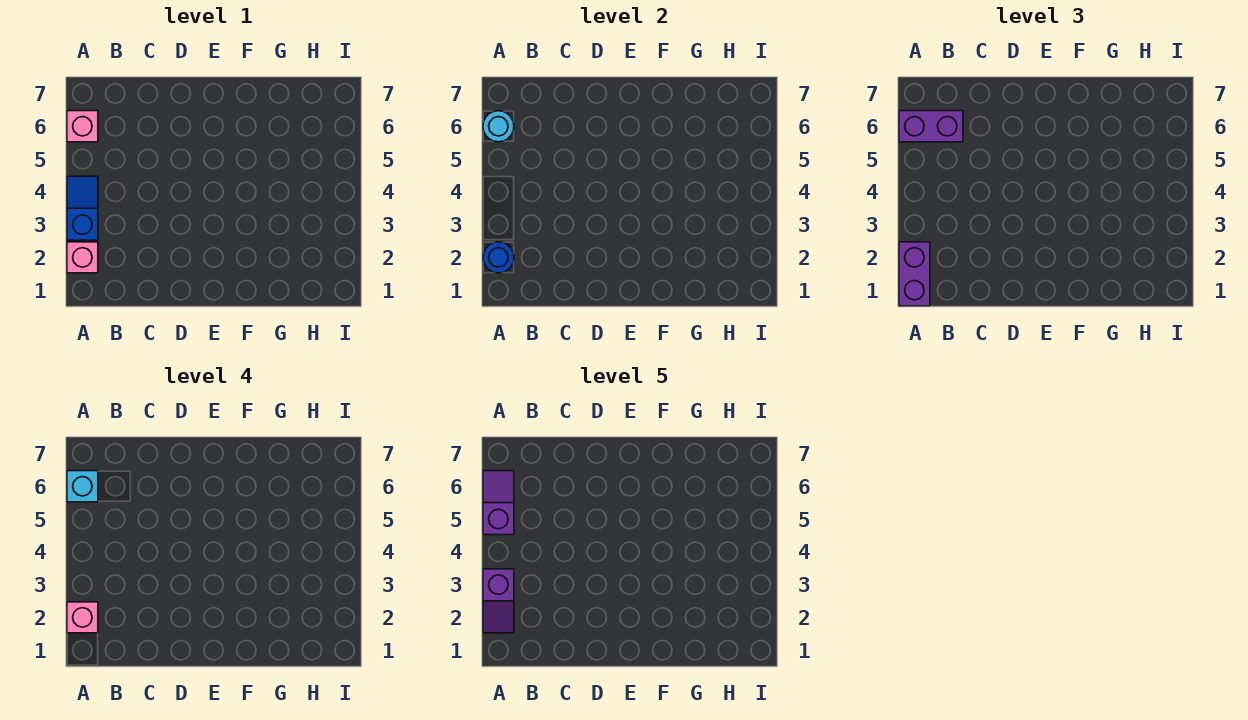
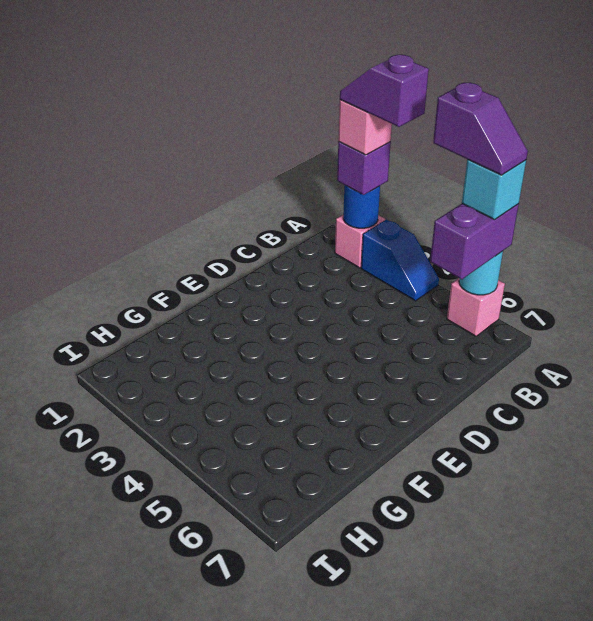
purple brick A1:A2 level 3 -> purple brick A2 level 3

